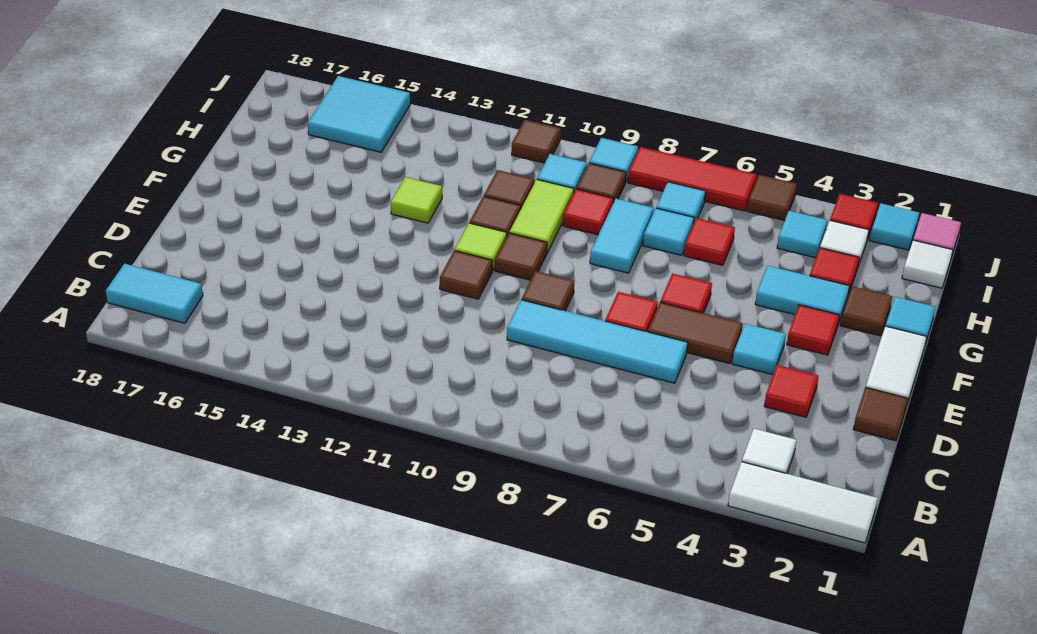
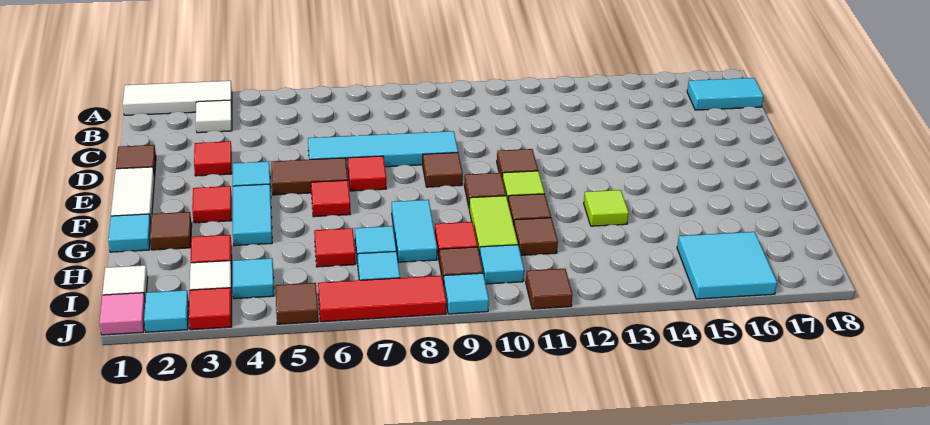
cyan tile G3:G4 level 1 -> cyan tile F4:G4 level 1

